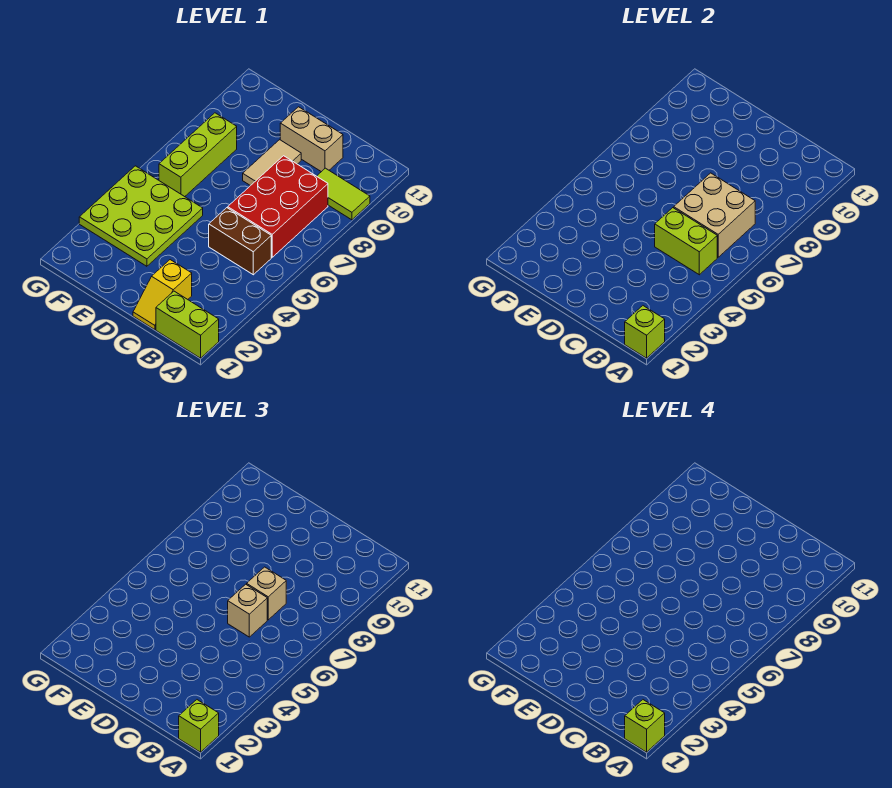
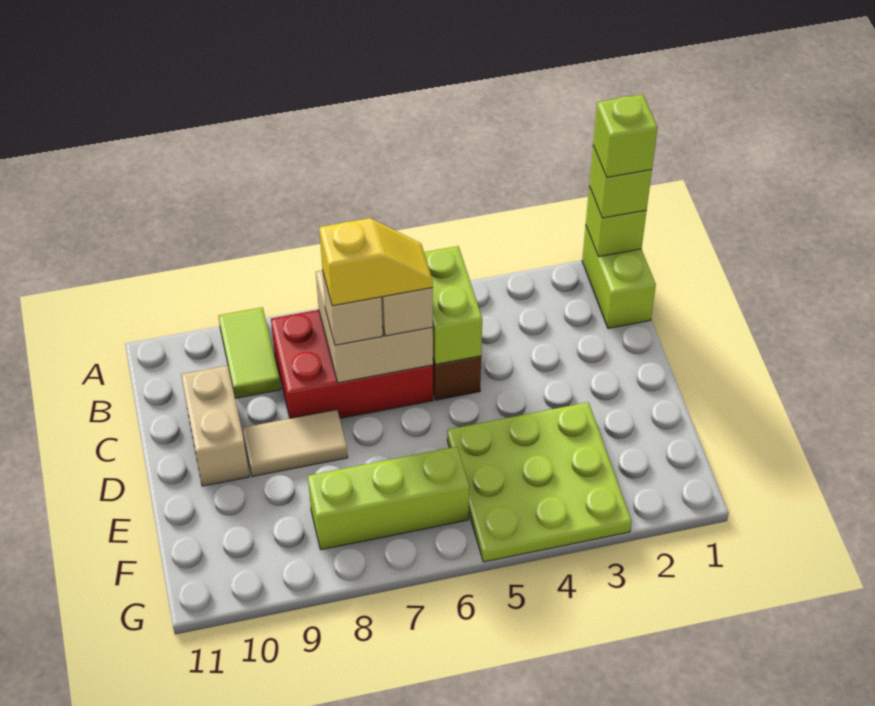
yellow slope C1:C2 level 1 top 2 -> yellow slope C6:C7 level 4 top 7

